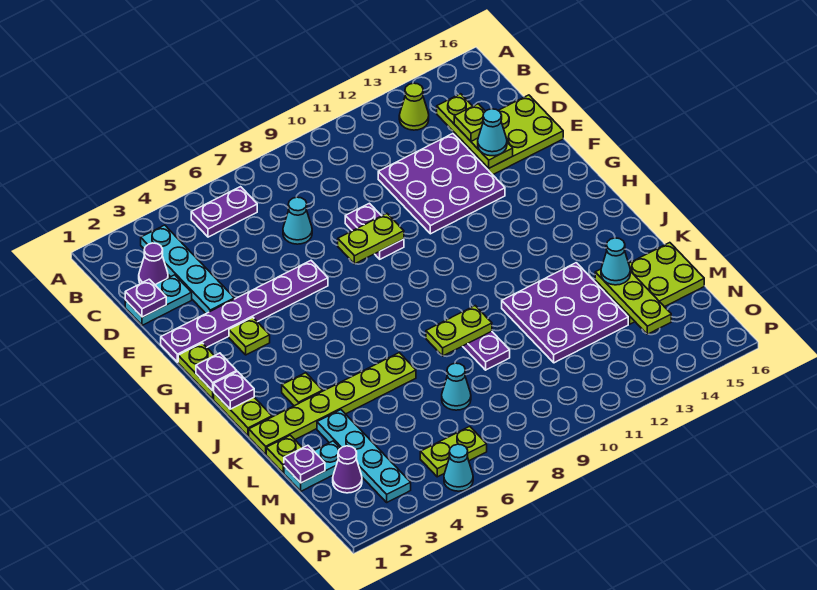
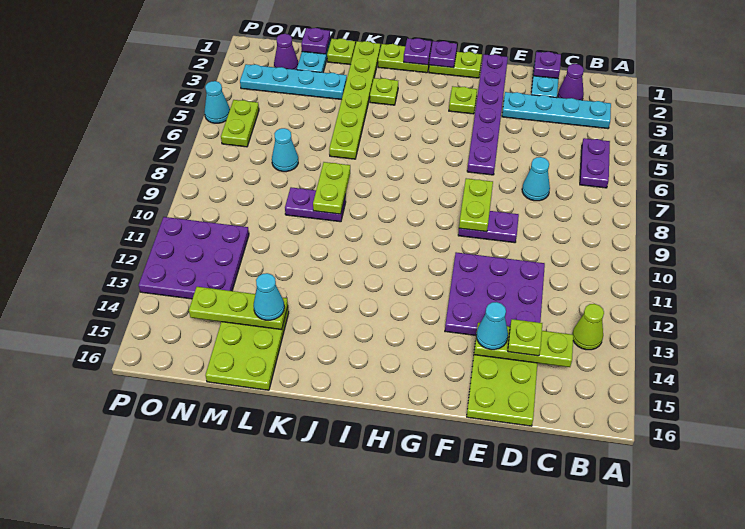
purple plate K11:M13 level 1 -> purple plate N11:P13 level 1

